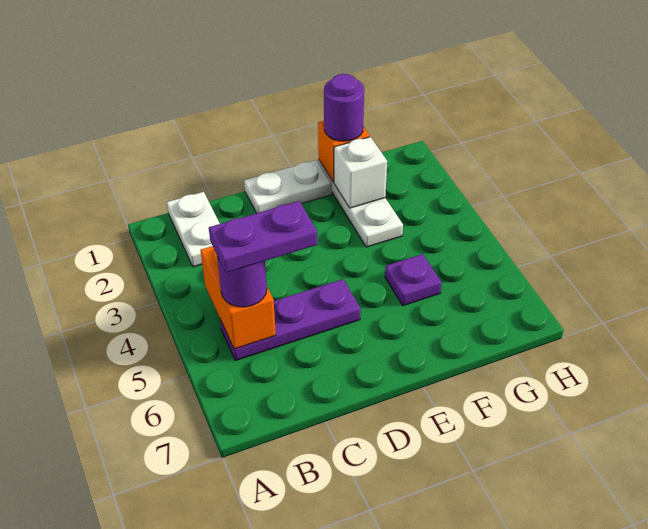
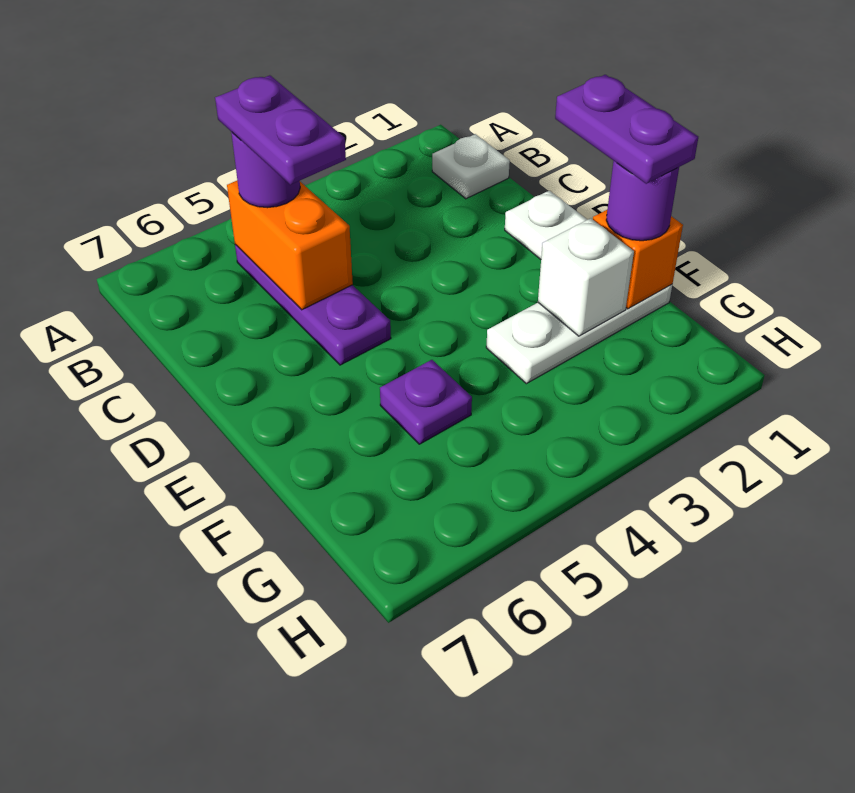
white plate B1:B2 level 1 -> white plate B1 level 1
orange brick B4:B5 level 2 -> orange brick B5:C5 level 2
none -> purple plate E1:F1 level 4

